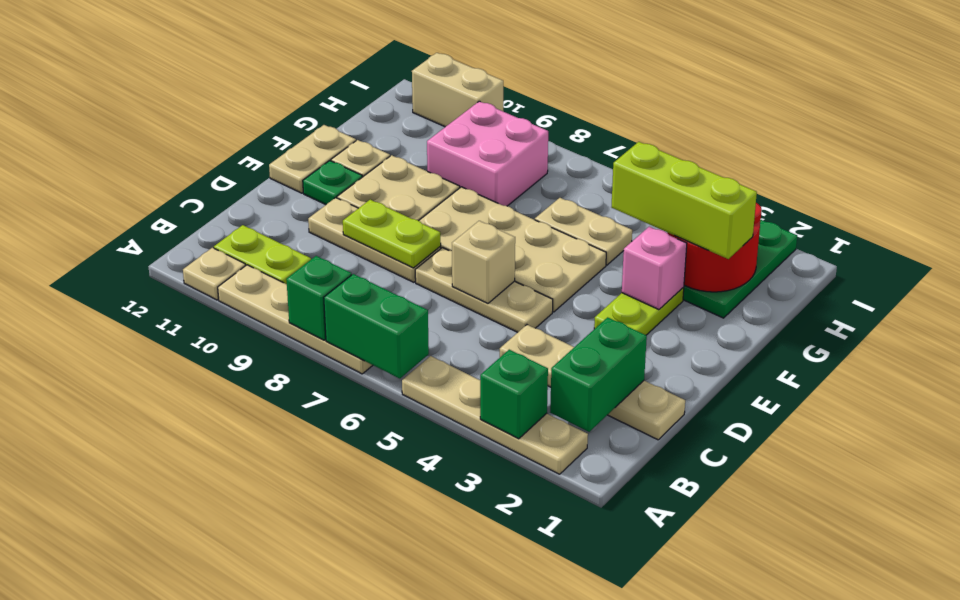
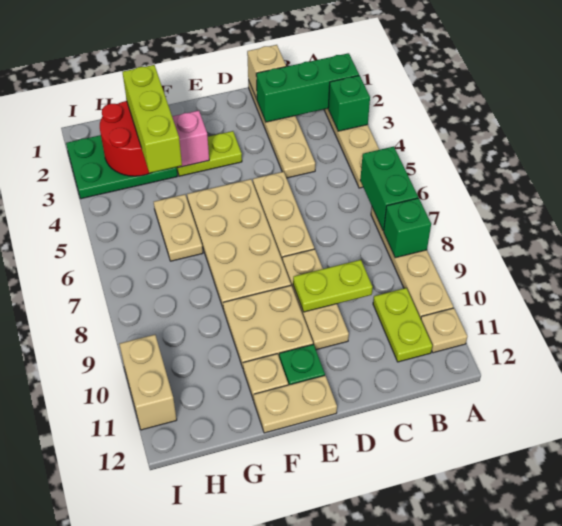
green brick B2:C2 level 2 -> green brick A2:C2 level 2
tan brick D6 level 2 -> tan brick C1 level 2
lime plate D8:D9 level 2 -> lime plate C9:D9 level 2
pink brick G8:H9 level 1 -> none

